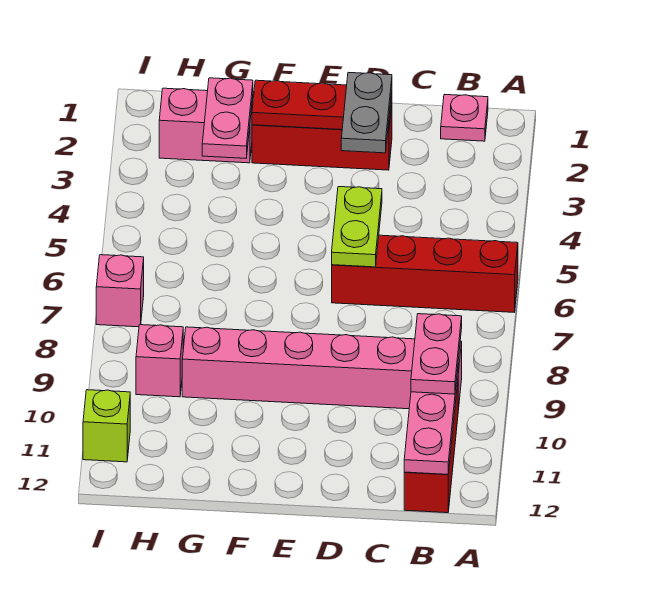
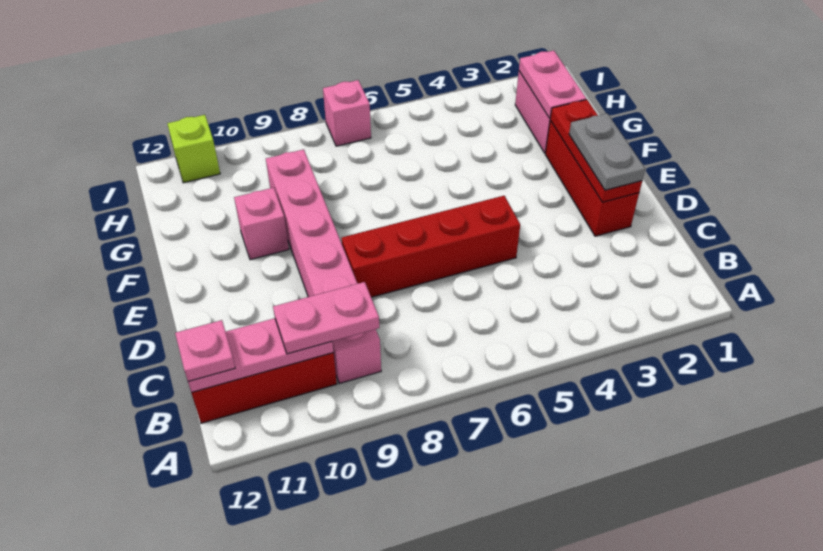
red brick A6:D6 level 1 -> red brick D5:D8 level 1
pink plate B1 level 1 -> pink plate B12 level 3
grey plate D2:D3 level 3 -> grey plate D2:E2 level 3
lime plate D5:D6 level 2 -> none
pink plate G2:G3 level 2 -> pink plate G2:H2 level 2
pink brick H9 level 1 -> pink brick F10 level 1

